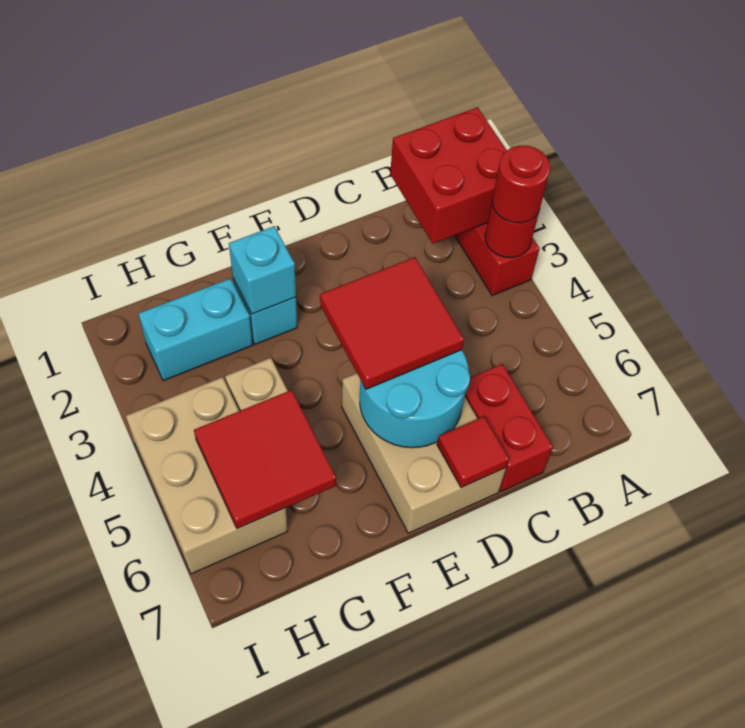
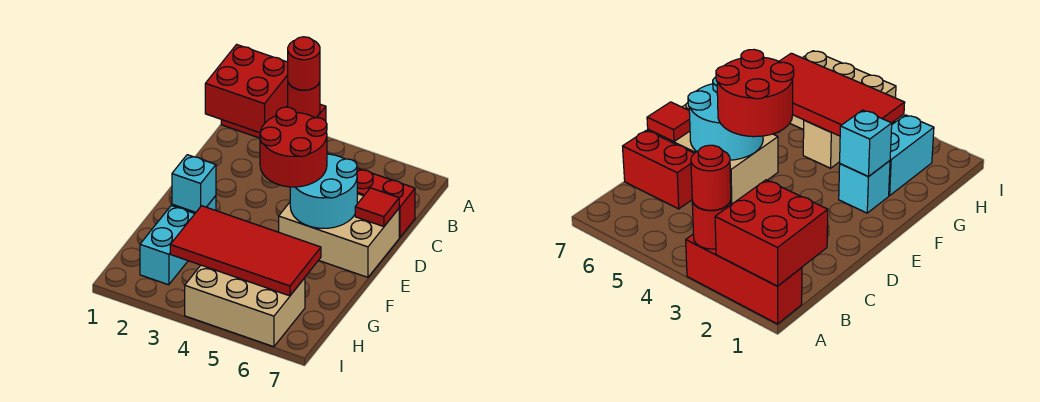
red tile D4:E5 level 3 -> red round brick D4:E5 level 3
red tile G5:H6 level 2 -> red tile G3:H6 level 2

